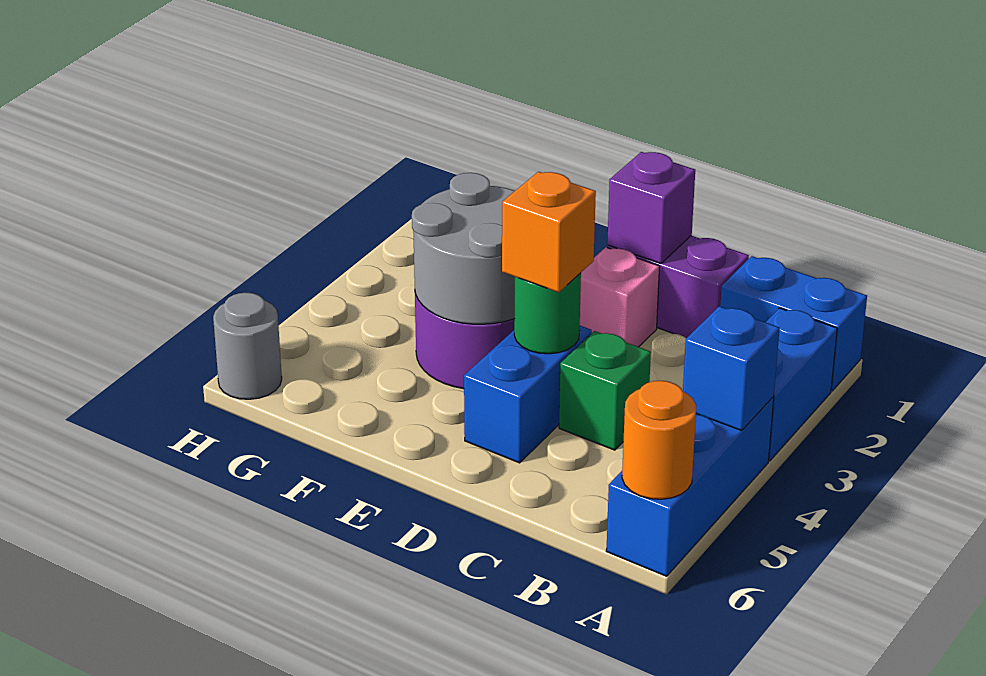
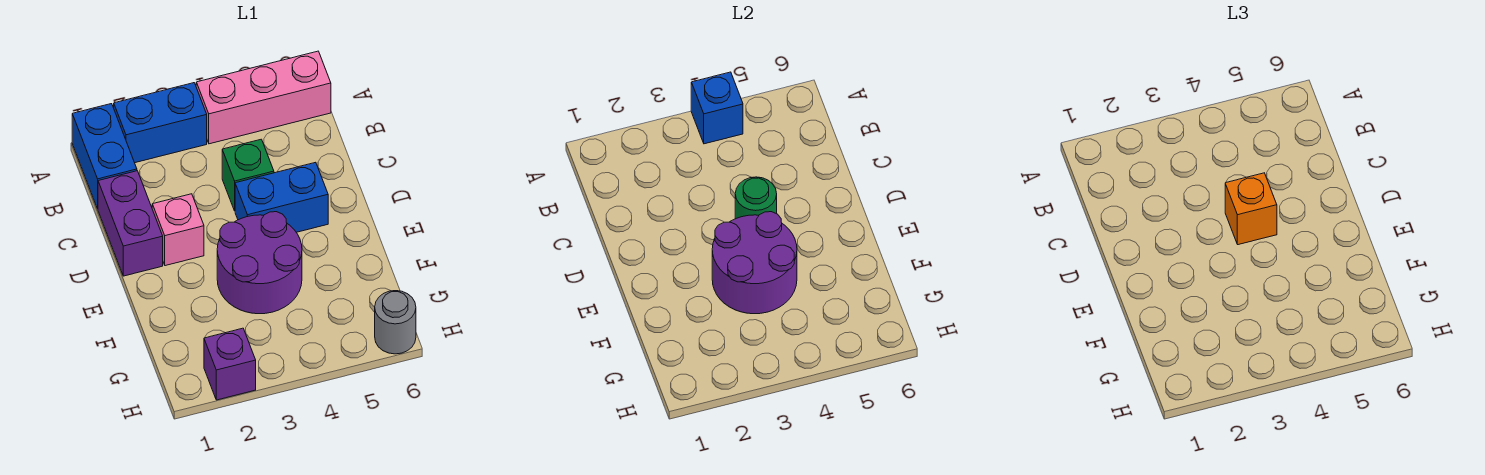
blue brick A4:A6 level 1 -> pink brick A4:A6 level 1
orange round brick A6 level 2 -> none
purple brick D1 level 2 -> purple brick H2 level 1
grey round brick E3:F4 level 2 -> purple round brick E3:F4 level 2

